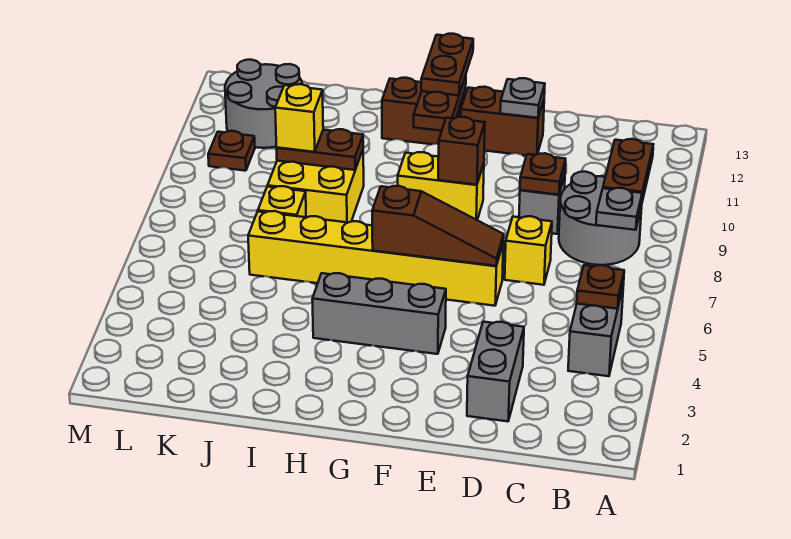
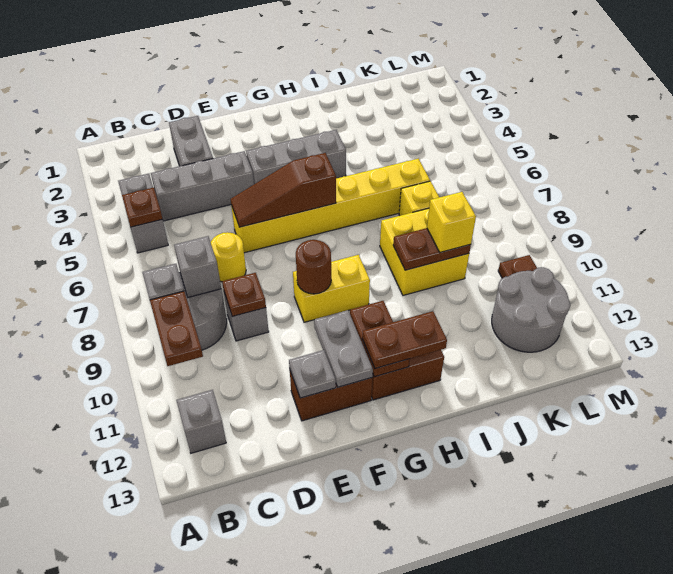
none -> grey brick B12 level 1
none -> grey brick C4:E4 level 1
none -> grey brick C8 level 2
yellow brick D7 level 1 -> yellow round brick D7 level 1
brown brick F9 level 2 -> brown round brick F9 level 2
none -> grey plate F11:F12 level 2
brown plate G12:G13 level 3 -> brown plate G12:H12 level 3

